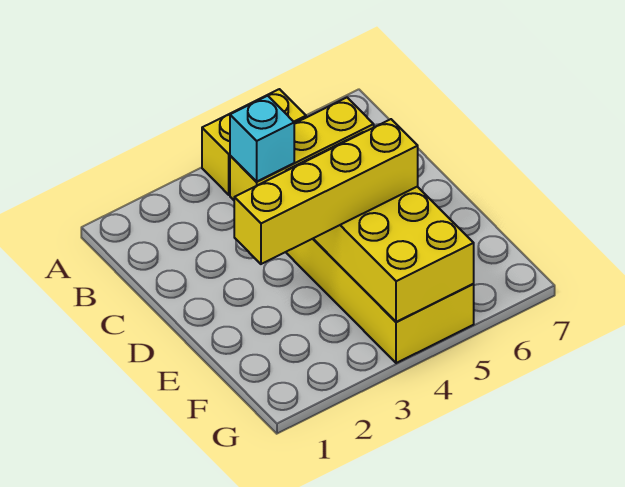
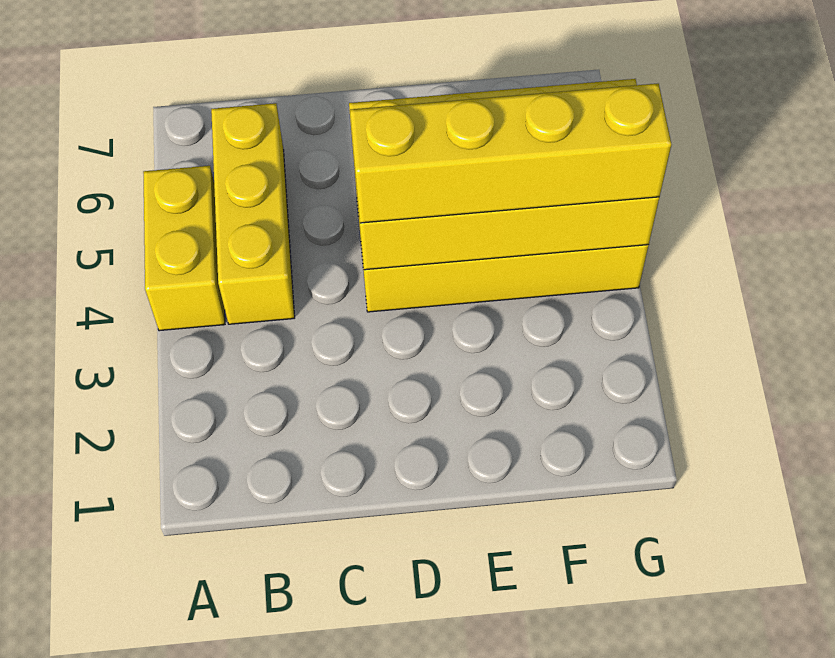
cyan brick B4 level 2 -> none
yellow brick E2:E5 level 3 -> yellow brick D4:G4 level 3

